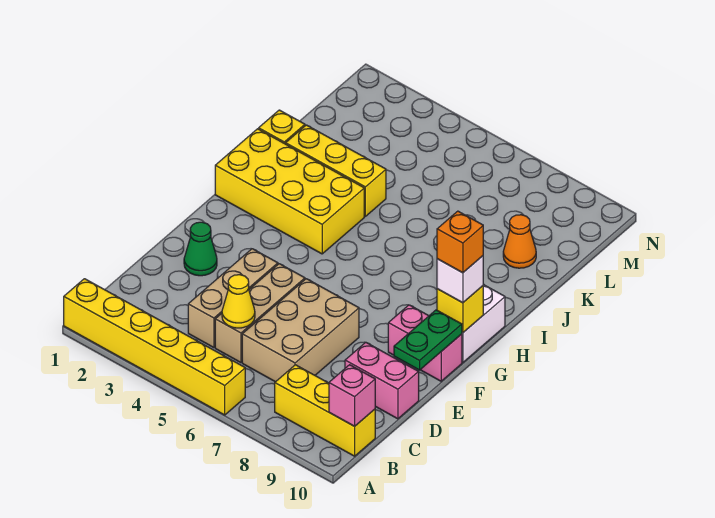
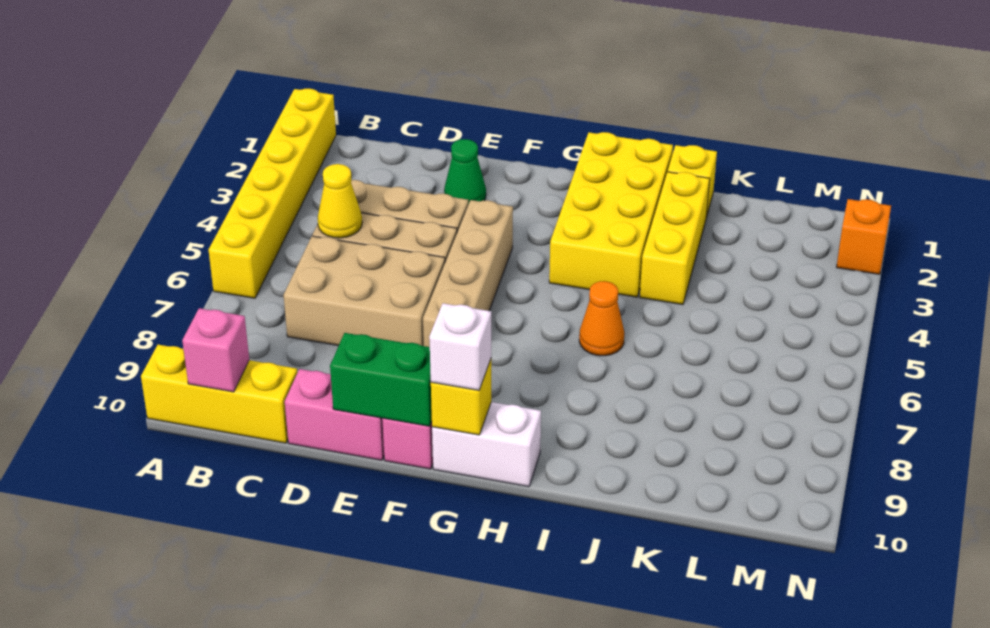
yellow brick B8:B10 level 1 -> yellow brick A10:C10 level 1
pink brick D9:D10 level 1 -> pink brick D10:E10 level 1
green plate E10:F10 level 2 -> green brick E10:F10 level 2
none -> tan brick F4:F7 level 1
orange brick G10 level 4 -> orange brick N2 level 1
orange cone K9 level 1 -> orange cone I6 level 1

